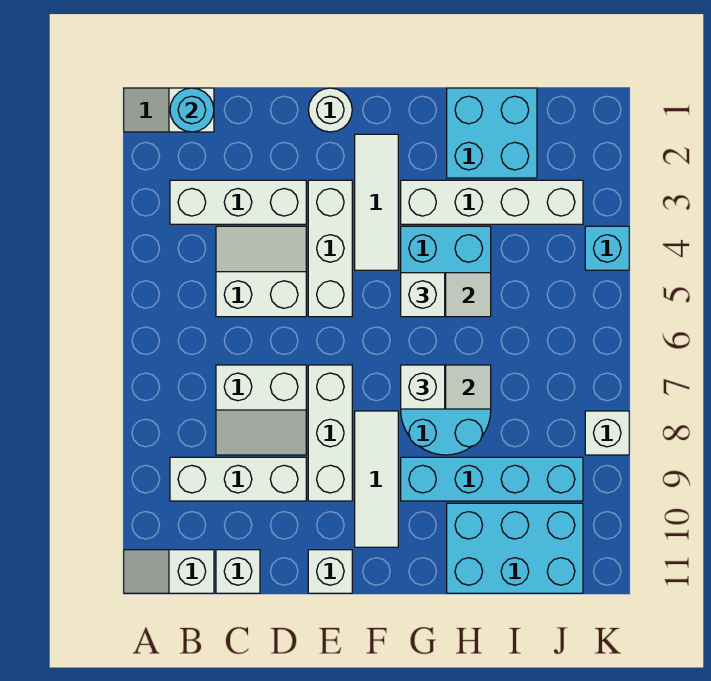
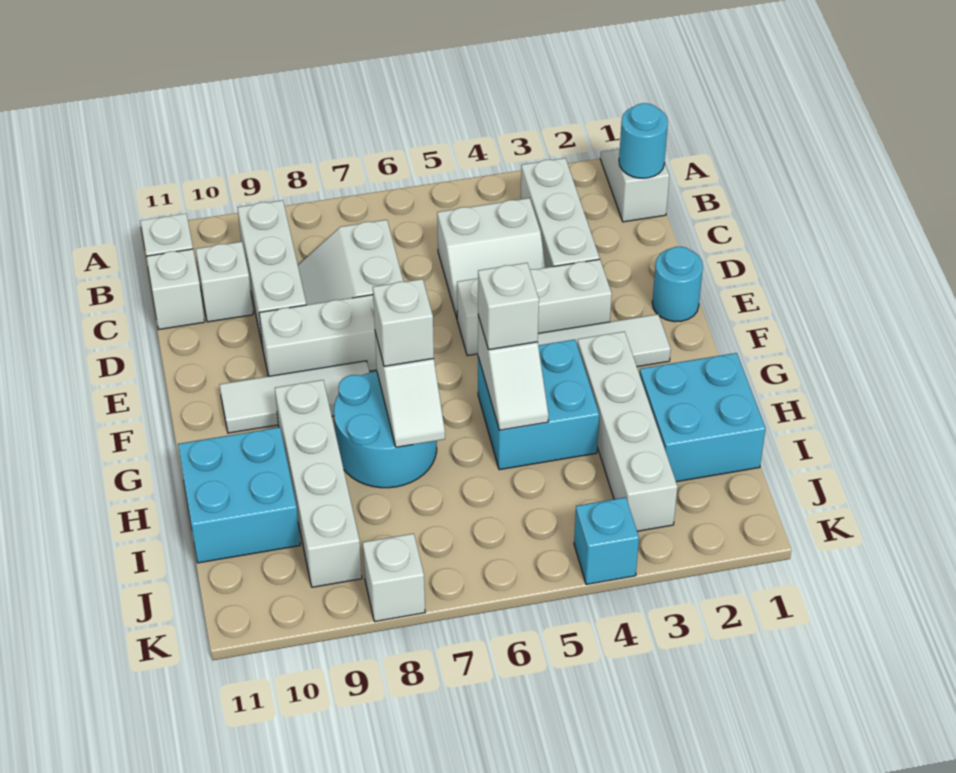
white slope C4:D5 level 1 top 5 -> white slope C4:D5 level 1 top C
white round brick E1 level 1 -> cyan round brick E1 level 1
white brick E11 level 1 -> white brick C10 level 1
cyan brick G9:J9 level 1 -> white brick G9:J9 level 1
cyan brick H10:J11 level 1 -> cyan brick H10:I11 level 1

